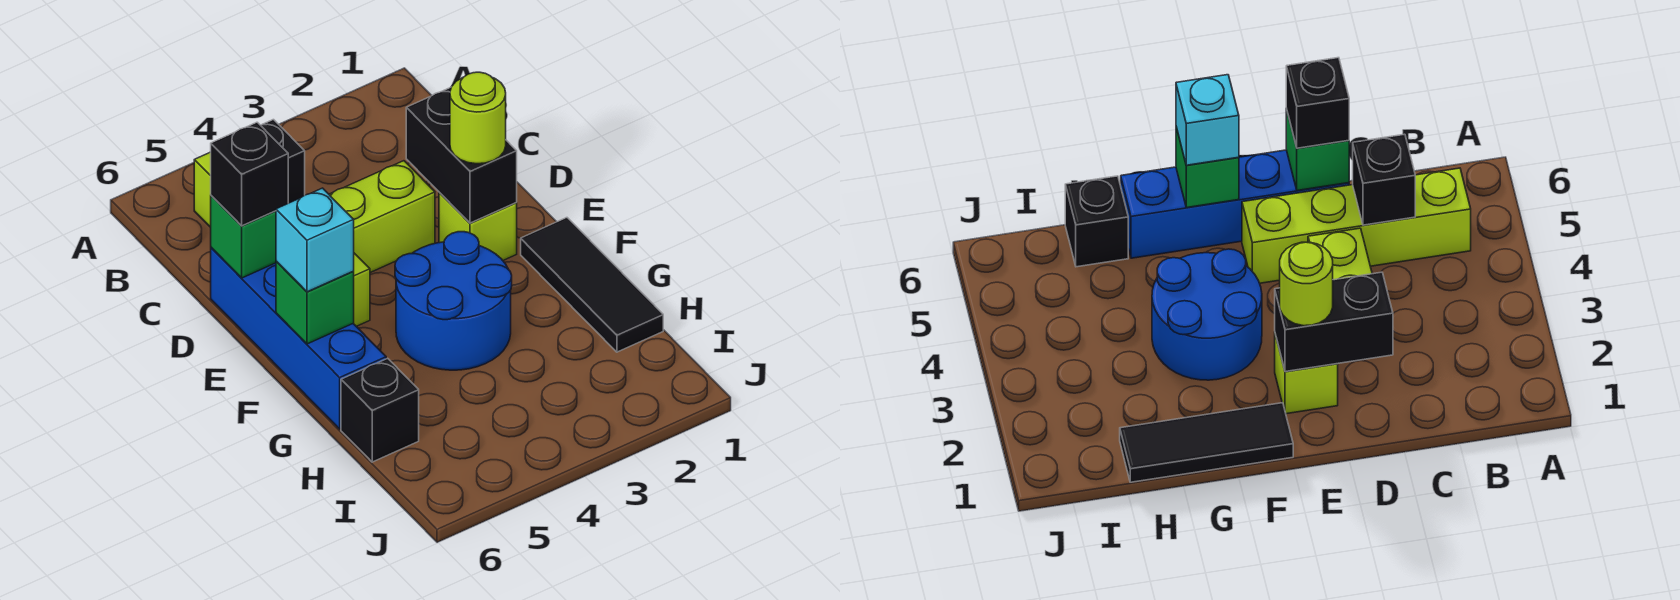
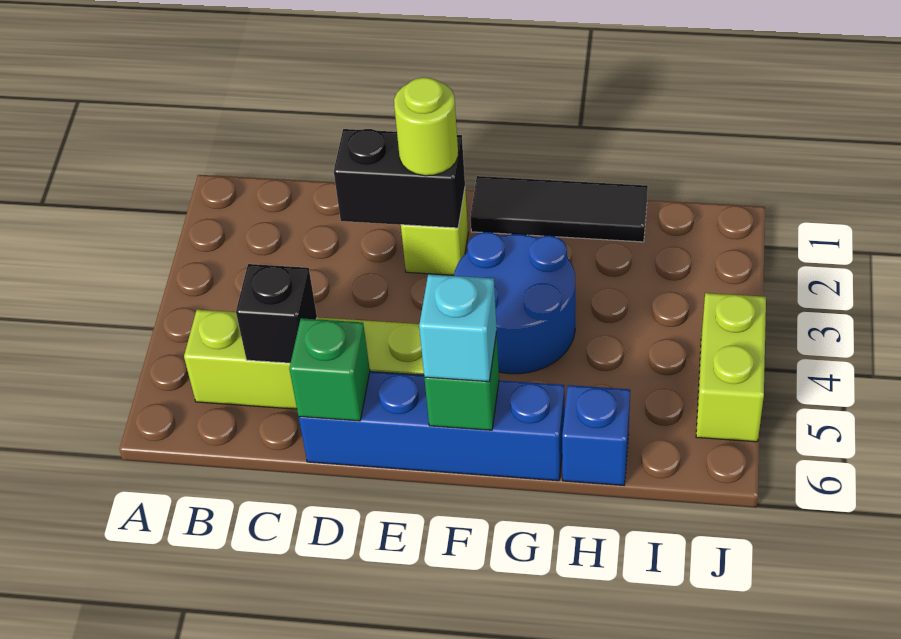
lime brick D3:D4 level 1 -> lime brick J4:J5 level 1
black brick D6 level 3 -> none
black brick H6 level 1 -> blue brick H6 level 1

